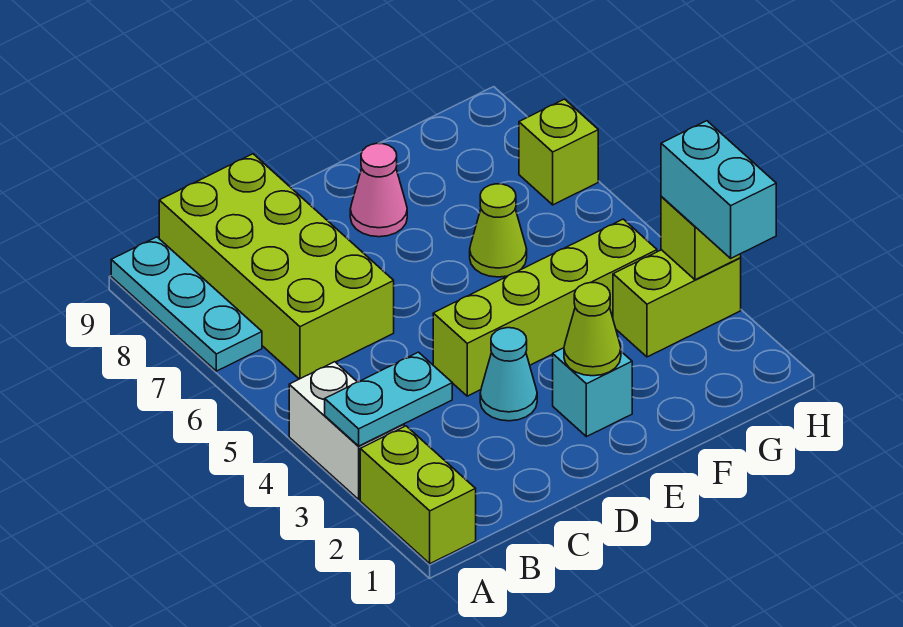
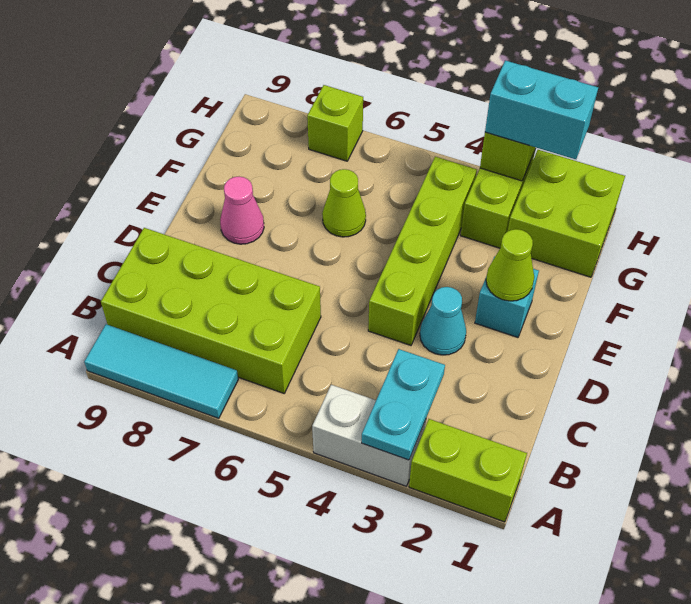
cyan plate A7:A9 level 1 -> cyan tile A7:A9 level 1
none -> lime brick G1:H2 level 1

